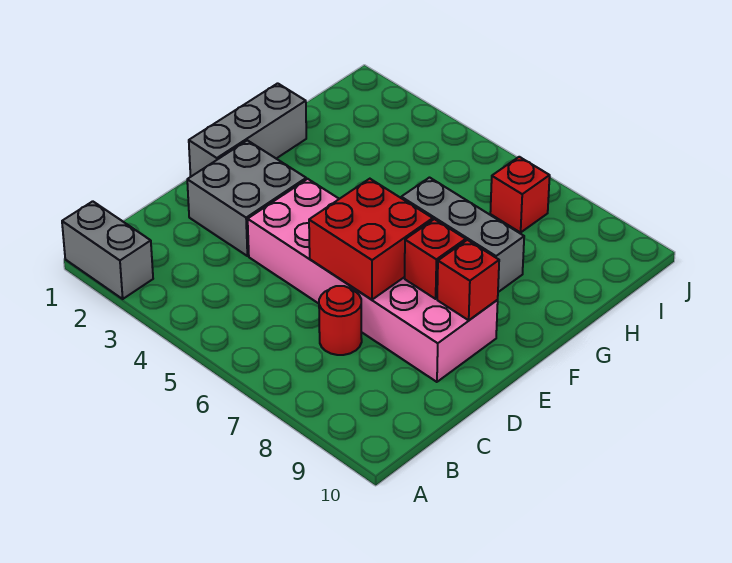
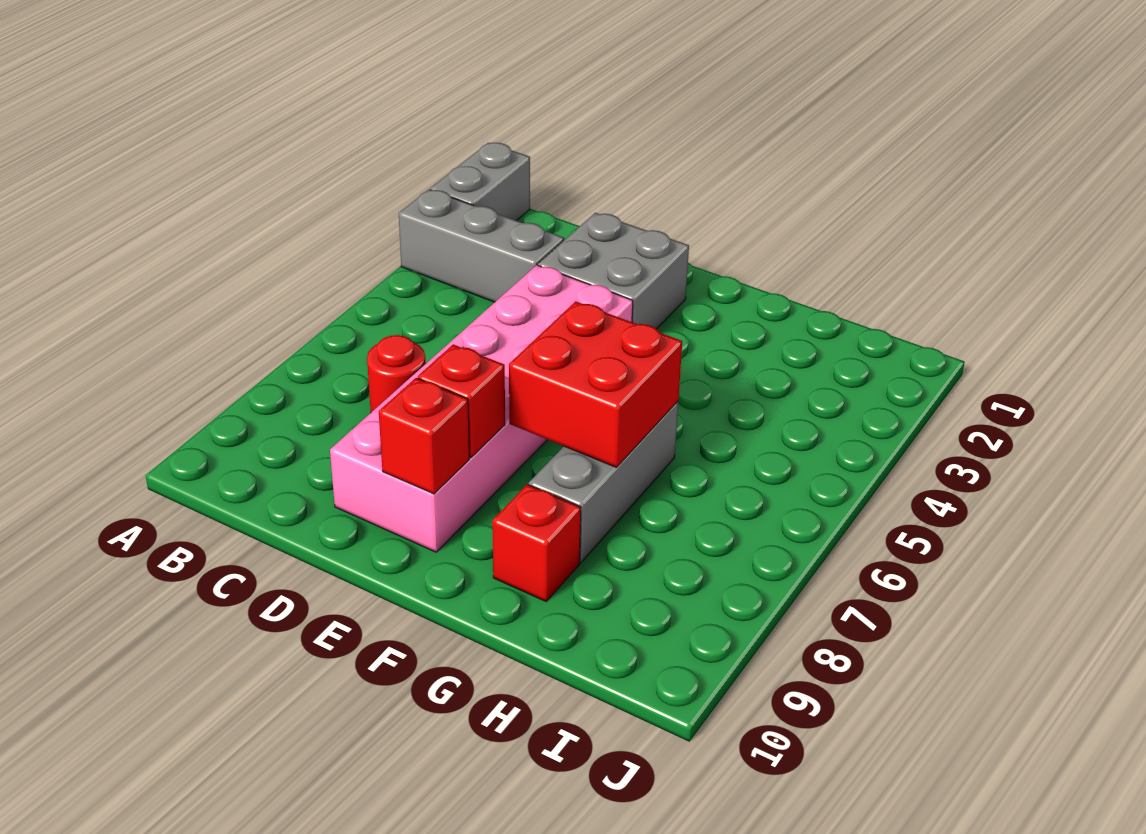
red brick D6:E7 level 2 -> red brick F6:G7 level 2
grey brick E1:G1 level 1 -> grey brick A3:C3 level 1
red brick I7 level 1 -> red brick G9 level 1

